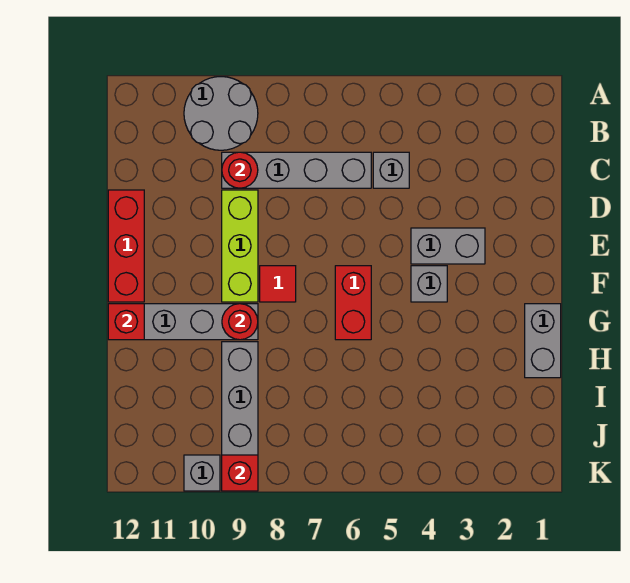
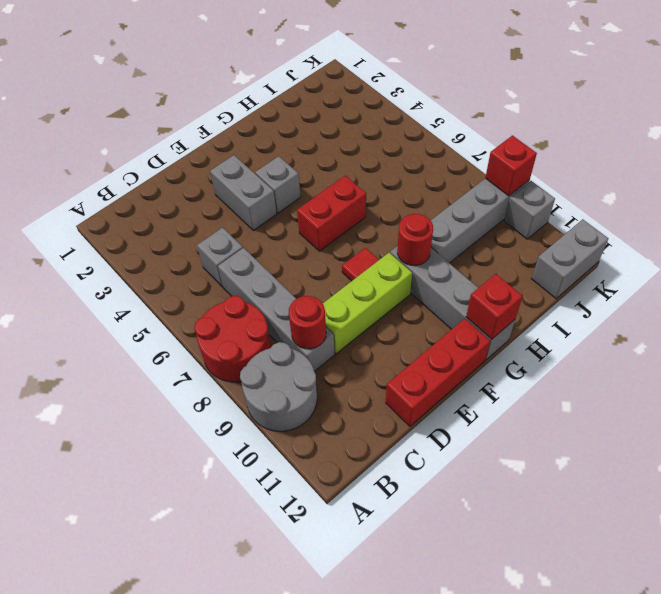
none -> red round brick A7:B8 level 1
grey brick G1:H1 level 1 -> grey brick J12:K12 level 1

